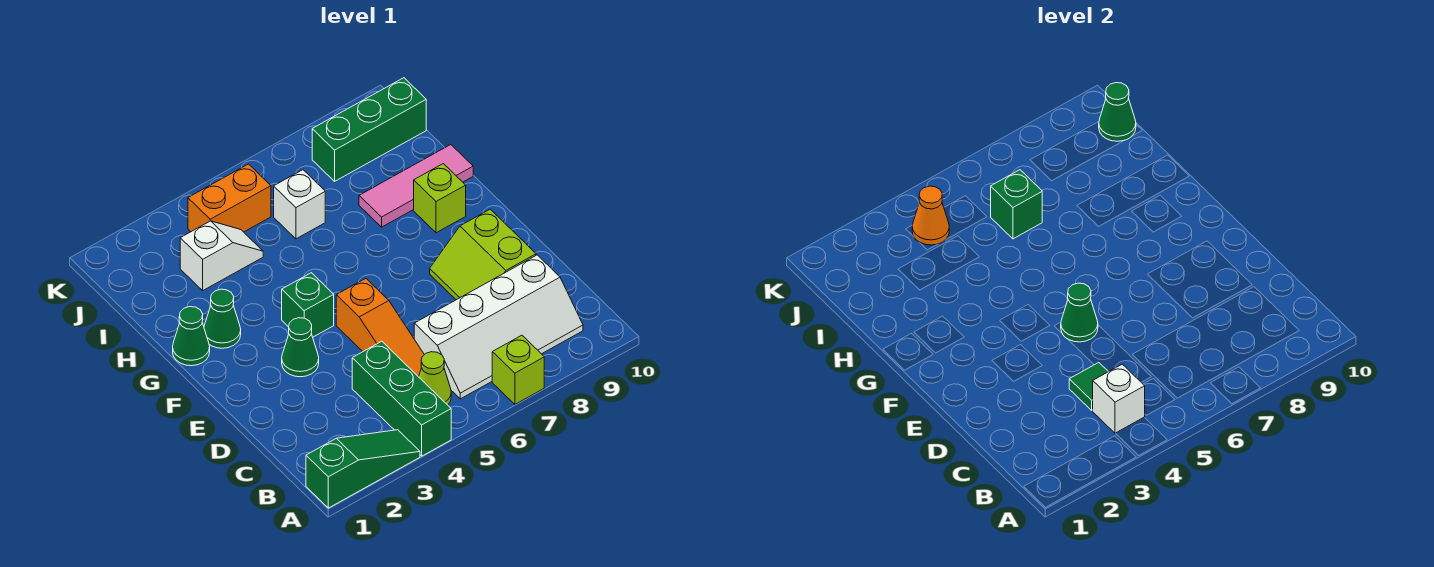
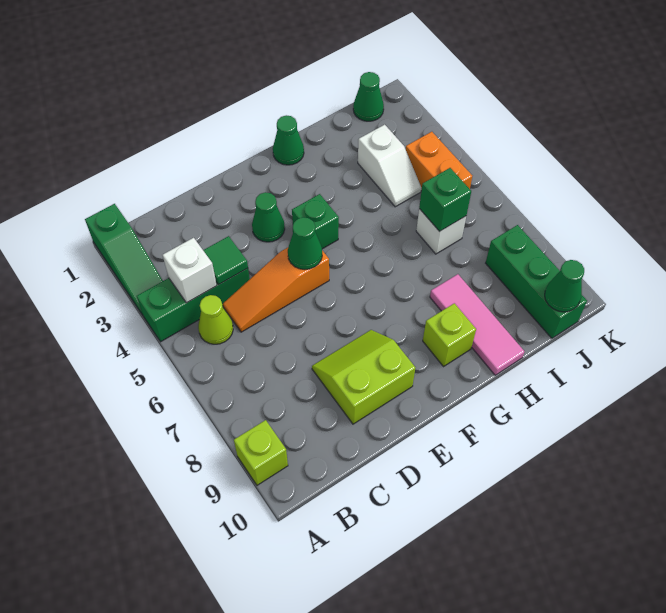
lime brick A7 level 1 -> lime brick A9 level 1
white slope B6:C9 level 1 top C -> none
green cone G2 level 1 -> green cone J1 level 1
orange cone J4 level 2 -> none

